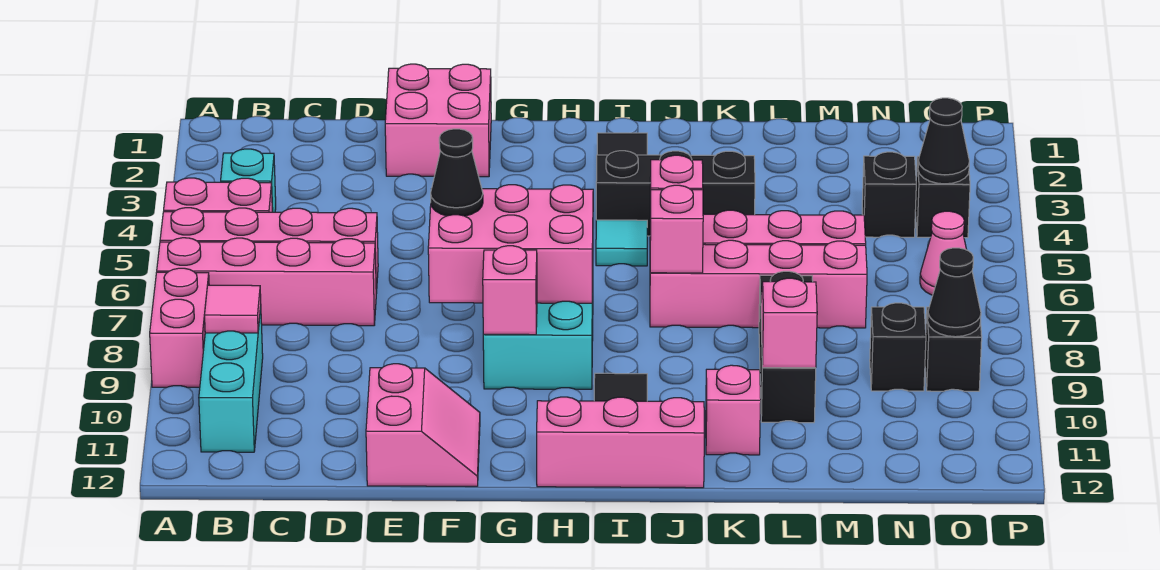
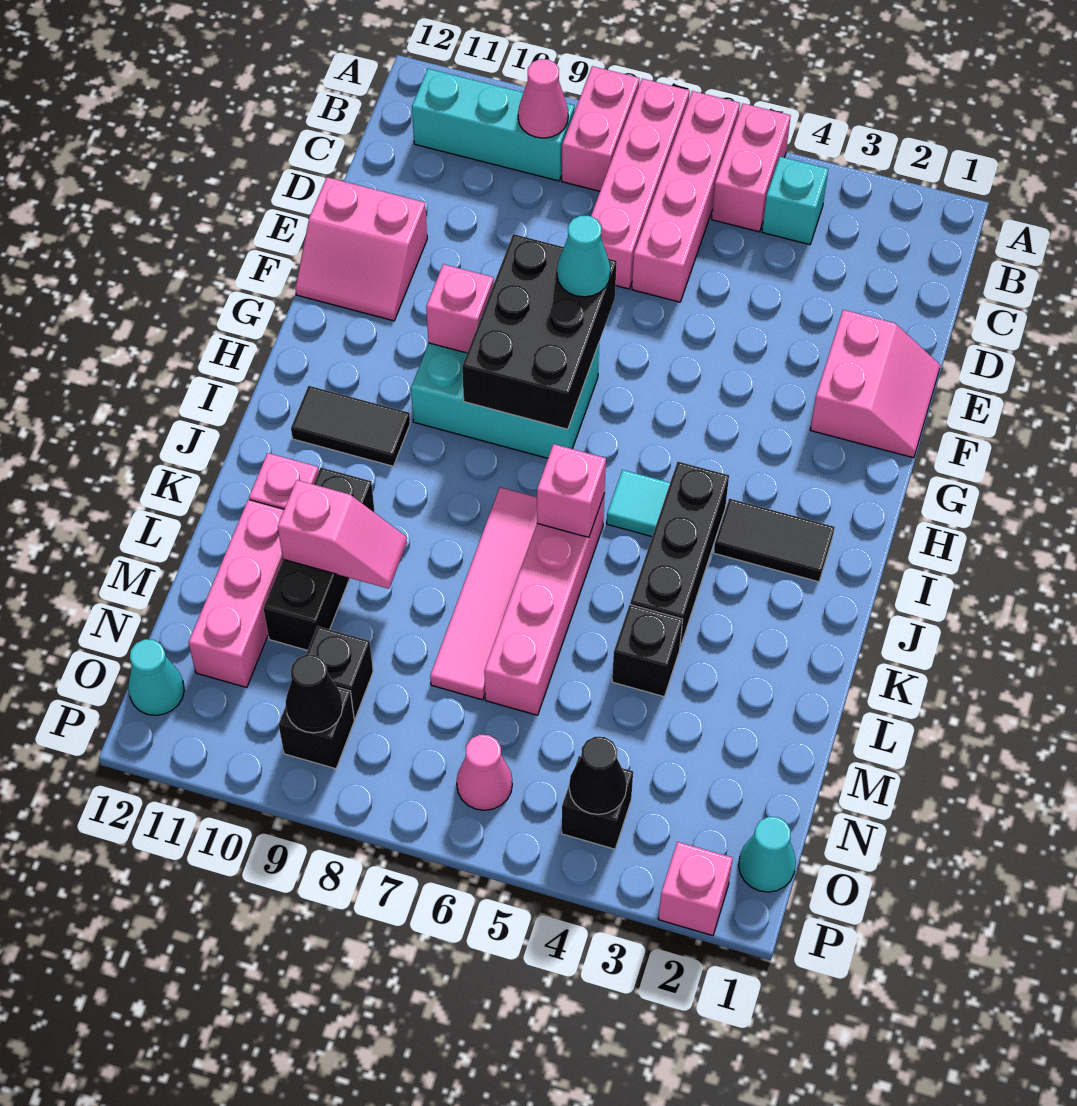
pink brick A8:A9 level 1 -> pink brick A8:B8 level 1
pink tile B9 level 2 -> pink cone B9 level 2
pink brick E1:F2 level 1 -> pink slope E1:F2 level 1 top 2
pink brick F7:H8 level 2 -> black brick F7:H8 level 2
black cone F7 level 3 -> cyan cone F7 level 3
pink brick H12:J12 level 1 -> pink brick L11:N11 level 1
pink brick J7:M7 level 1 -> pink tile J7:M7 level 1
pink brick J7 level 2 -> pink brick P2 level 1
black brick L8:L10 level 1 -> black brick K10:M10 level 1
black brick N4 level 1 -> black brick L4 level 1
none -> cyan cone O1 level 1
none -> cyan cone O12 level 1

